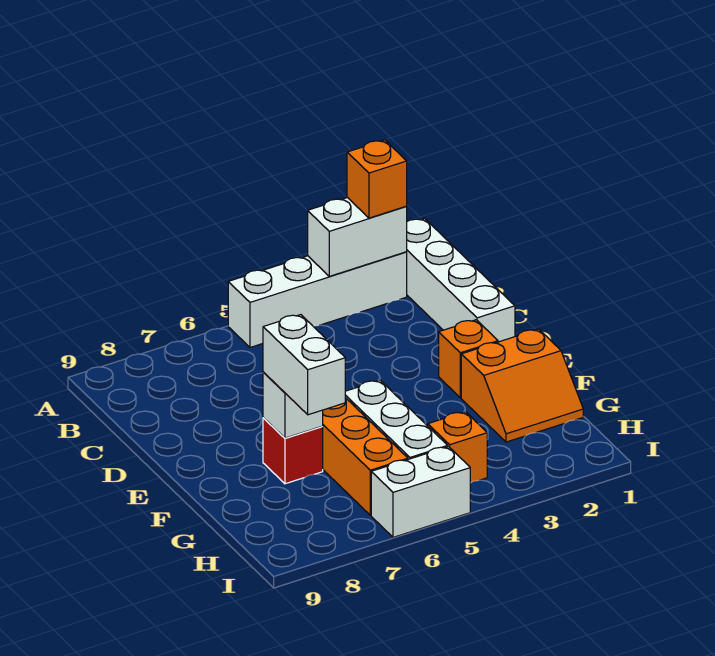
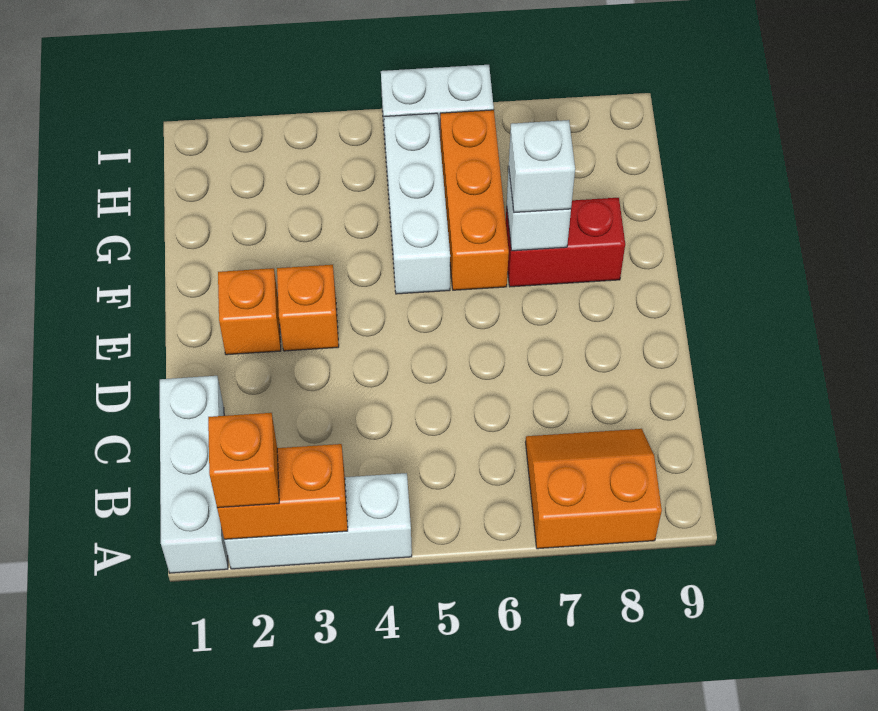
white brick A1:D1 level 1 -> white brick A1:C1 level 1
white brick A2:A5 level 1 -> white brick A2:A4 level 1
white brick A2:A3 level 2 -> orange brick A2:A3 level 2
orange slope F1:G2 level 1 top F -> orange slope A7:B8 level 1 top A
red brick F7 level 1 -> red brick F7:F8 level 1
white brick F7:G7 level 3 -> white brick F7 level 3
orange brick H4 level 1 -> orange brick E3 level 1

